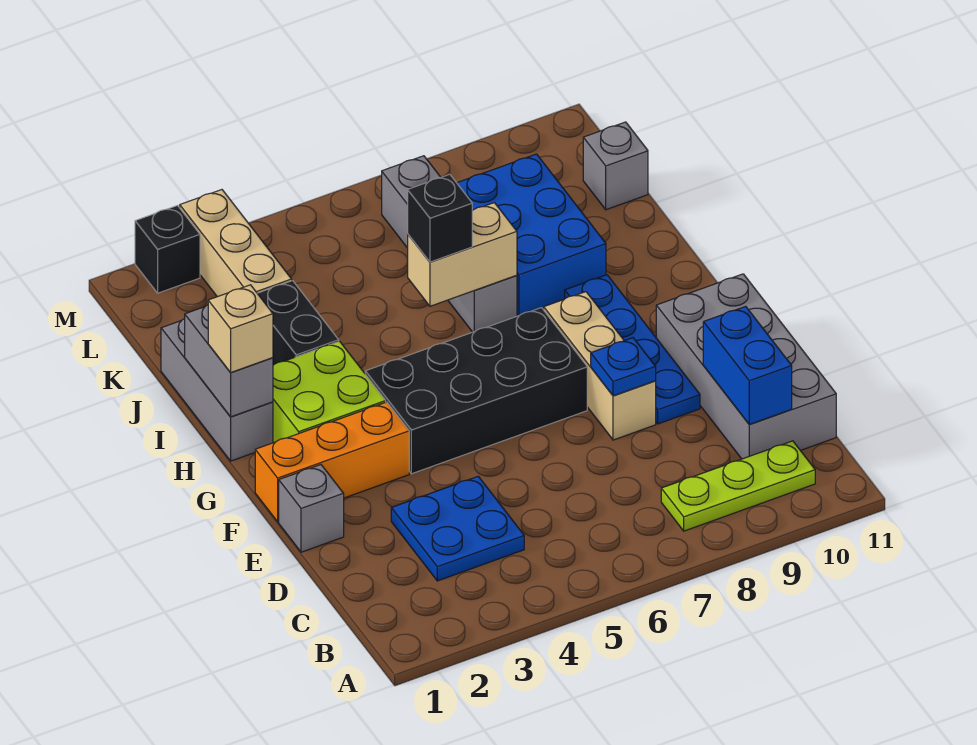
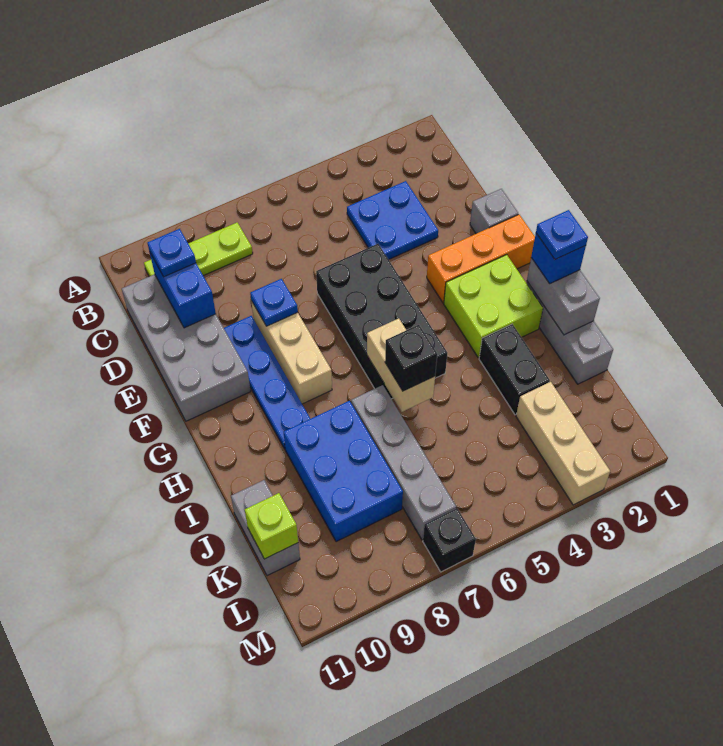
none -> blue plate C10 level 3
black brick F4:G7 level 1 -> black brick E5:H6 level 1
tan brick H1 level 3 -> blue brick H1 level 3
none -> blue plate H1 level 4
tan brick I6:I7 level 2 -> tan brick H6:I6 level 2
grey brick K11 level 1 -> grey brick J11:K11 level 1
none -> lime brick K11 level 2
black brick M2 level 1 -> black brick M7 level 1

